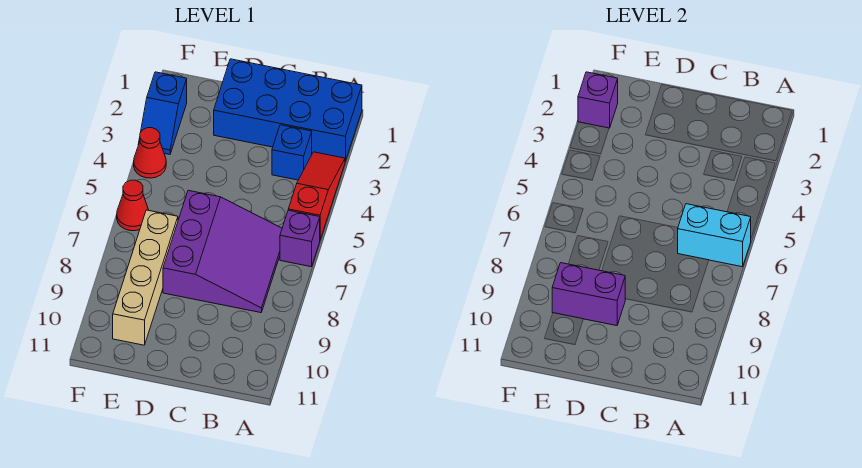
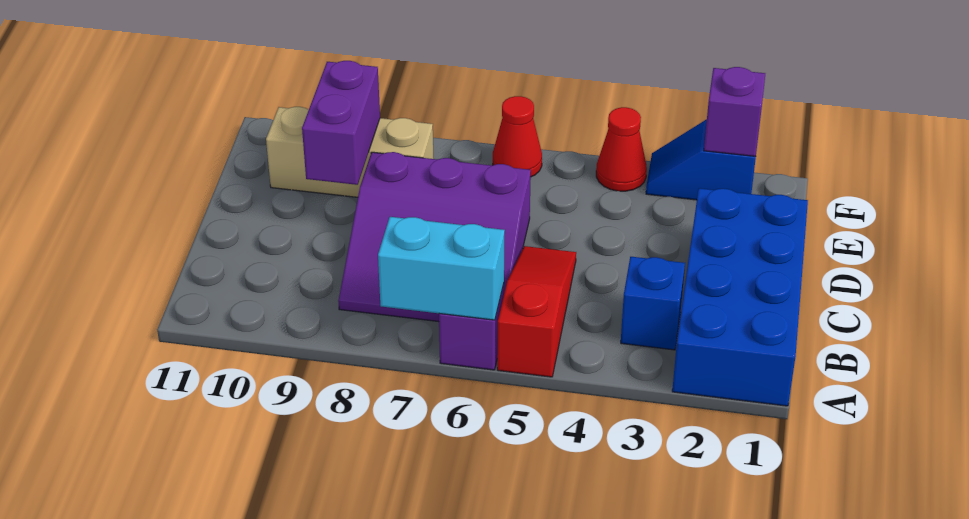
red slope A3:A5 level 1 top 5 -> red slope A5:C5 level 1 top A
cyan brick A6:B6 level 2 -> cyan brick A6:A7 level 2
tan brick E7:E10 level 1 -> tan brick E8:E10 level 1

